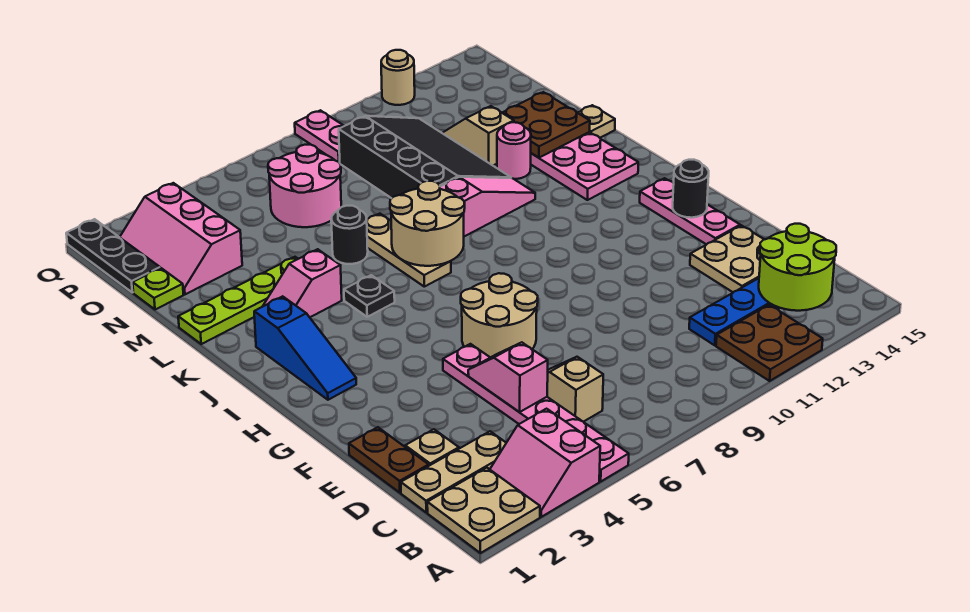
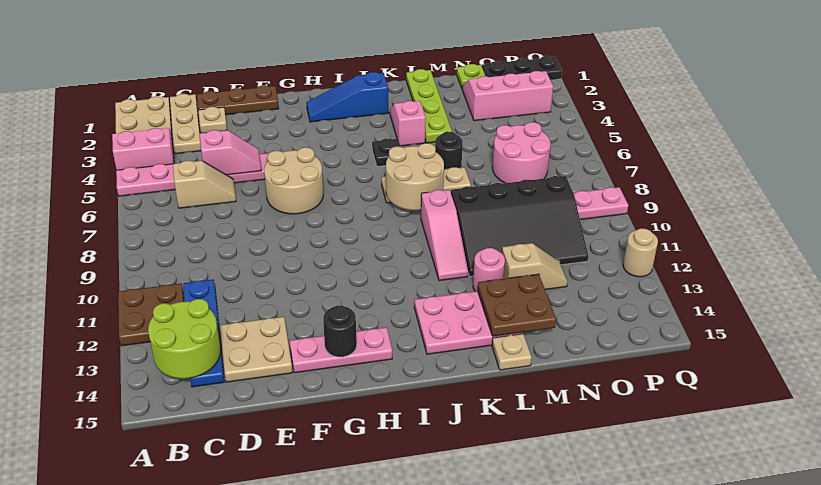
brown plate D1:E1 level 1 -> brown plate D1:F1 level 1

